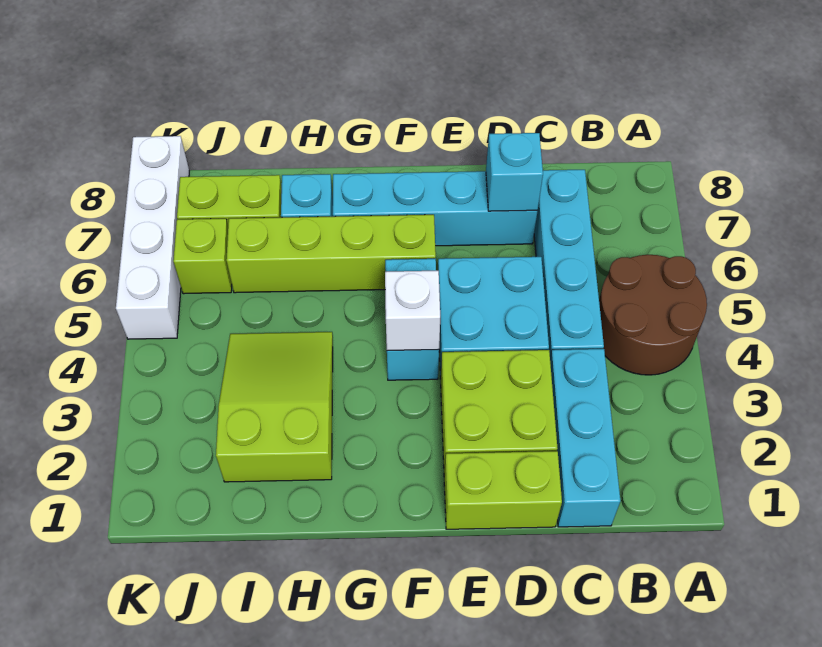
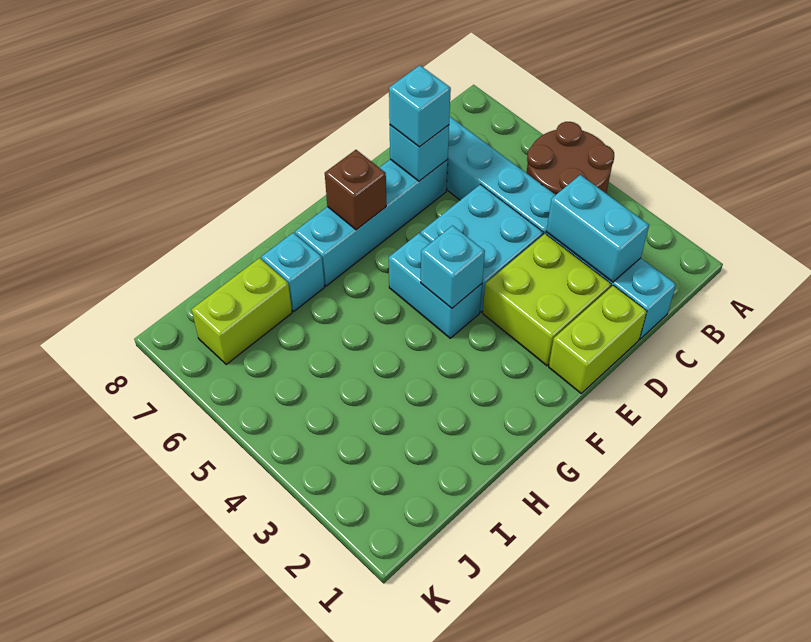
none -> cyan brick C2:C3 level 2
none -> cyan brick D7 level 3
white brick F4 level 2 -> cyan brick F4 level 2
lime brick F6:I6 level 1 -> none
none -> brown brick F7 level 2
lime slope H2:I4 level 1 top 2 -> none
lime brick J6 level 1 -> none
white brick K5:K8 level 1 -> none

